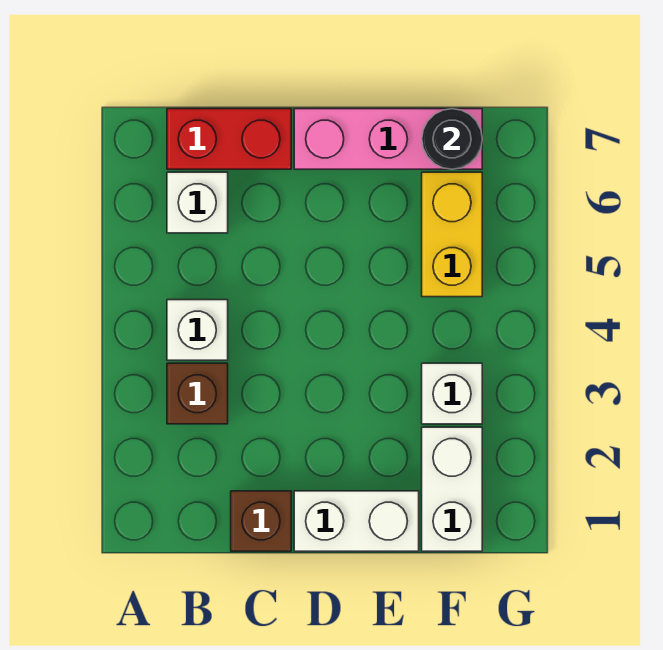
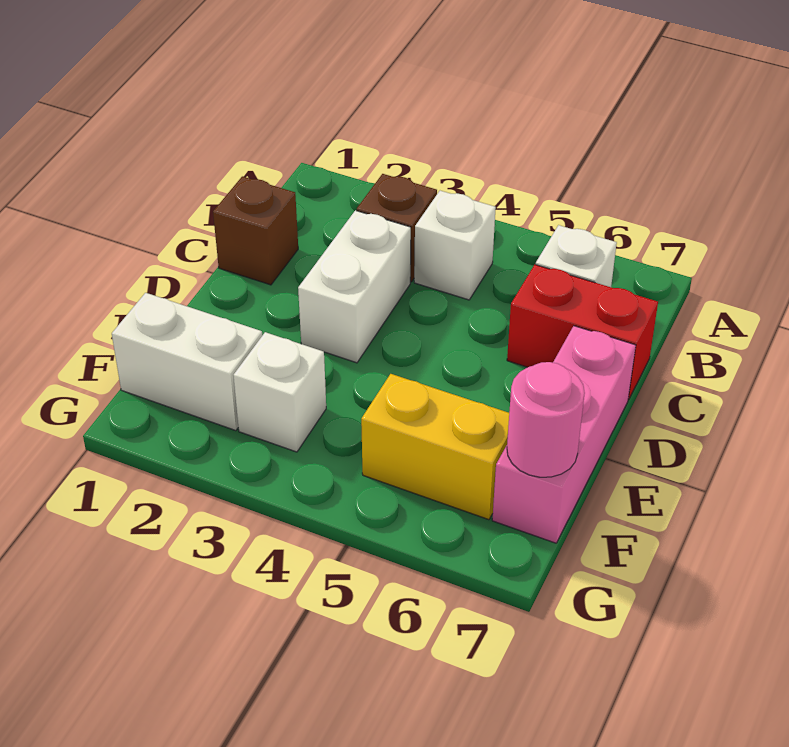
red brick B7:C7 level 1 -> red brick C6:C7 level 1
white brick D1:E1 level 1 -> white brick C3:D3 level 1
black round brick F7 level 2 -> pink round brick F7 level 2

